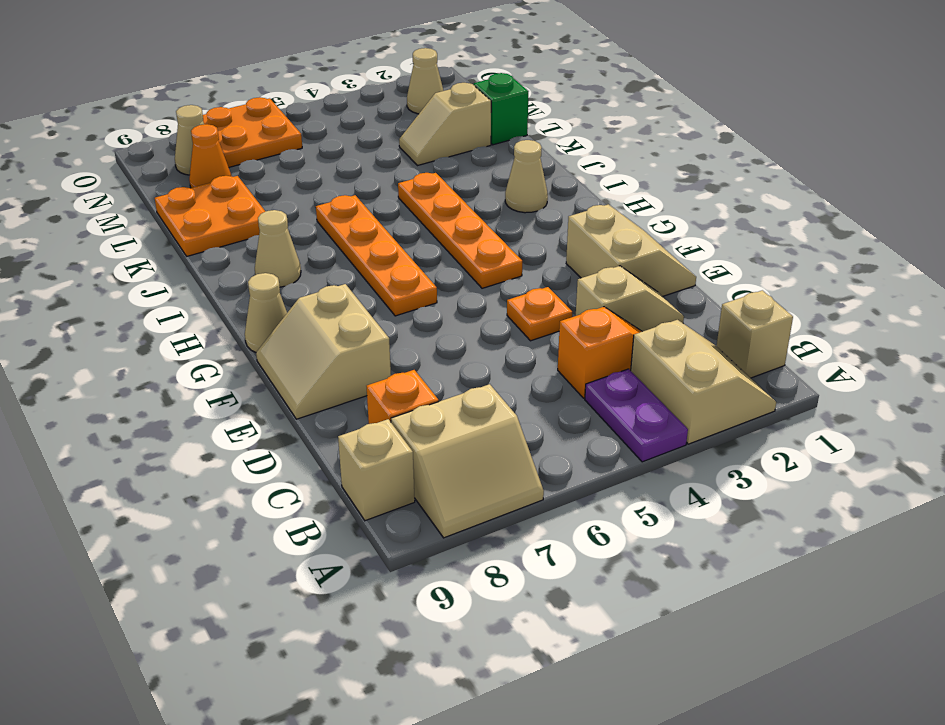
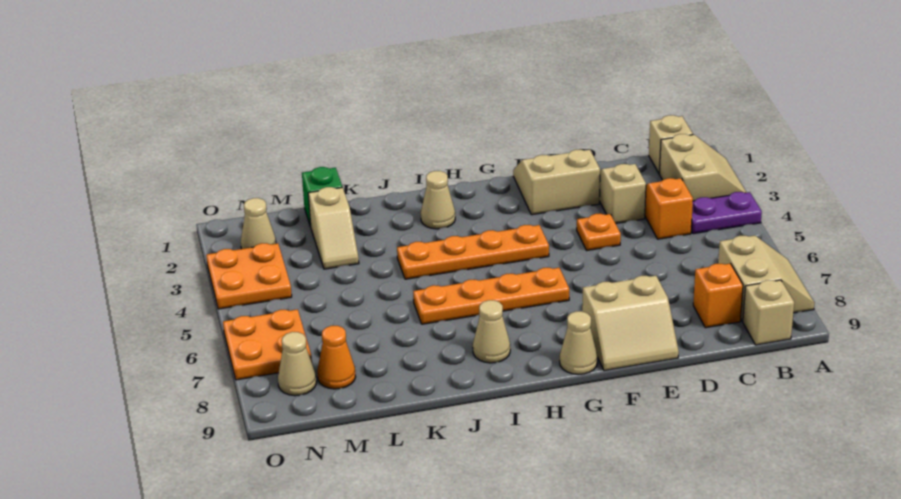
tan slope A2:B3 level 1 top 3 -> tan slope A2:B3 level 1 top B
orange plate K8:L9 level 1 -> orange plate N3:O4 level 1

